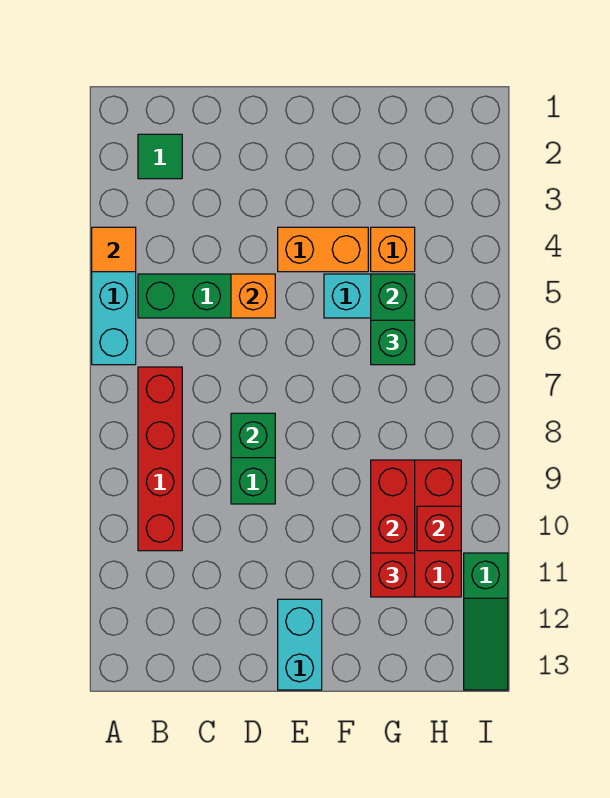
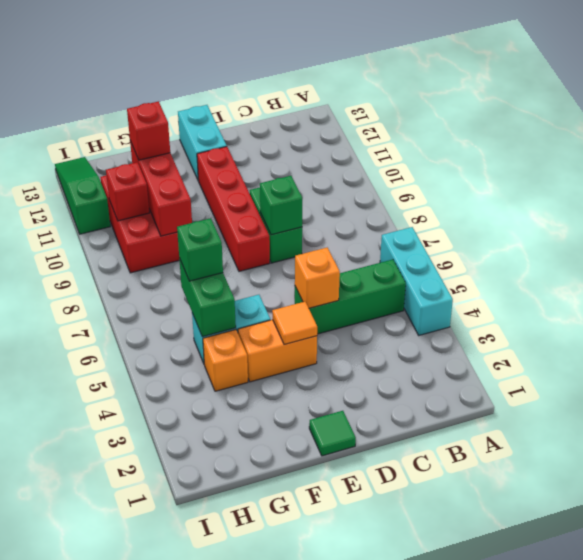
orange tile A4 level 2 -> orange tile E4 level 2
green tile B2 level 1 -> green tile E1 level 1
red brick B7:B10 level 1 -> red brick E8:E11 level 1

